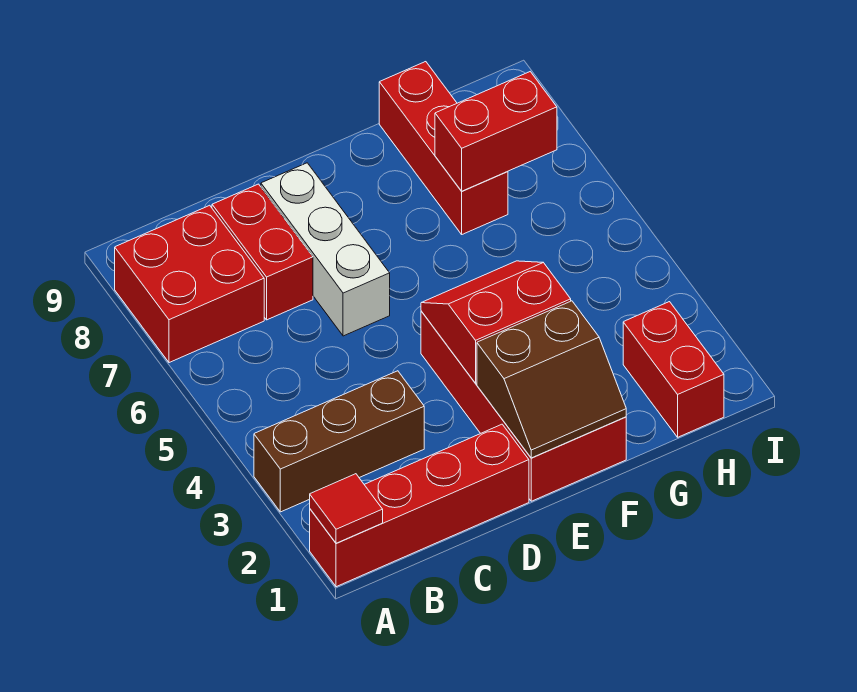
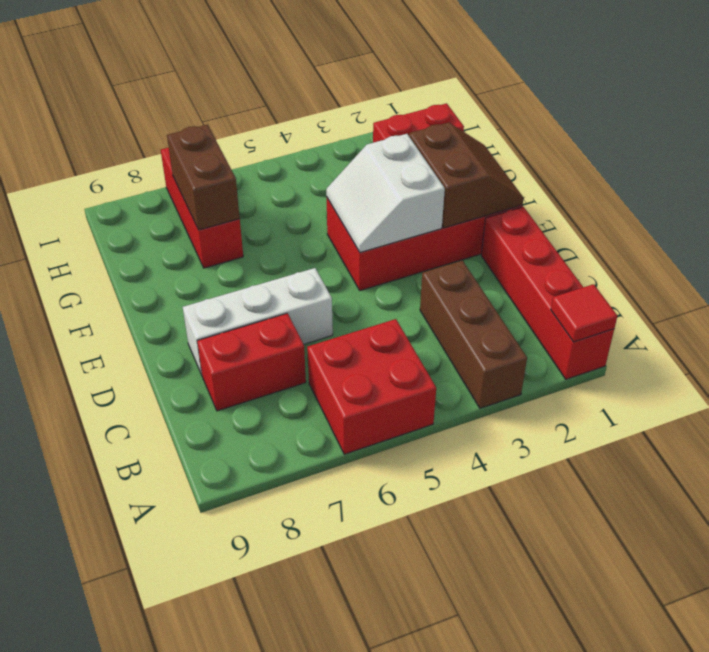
red brick A7:B8 level 1 -> red brick A5:B6 level 1
red slope E3:F4 level 2 top 3 -> white slope E3:F4 level 2 top 3
red brick G7:G9 level 1 -> red brick G7:I7 level 1
red brick G7:H7 level 2 -> brown brick G7:H7 level 2

